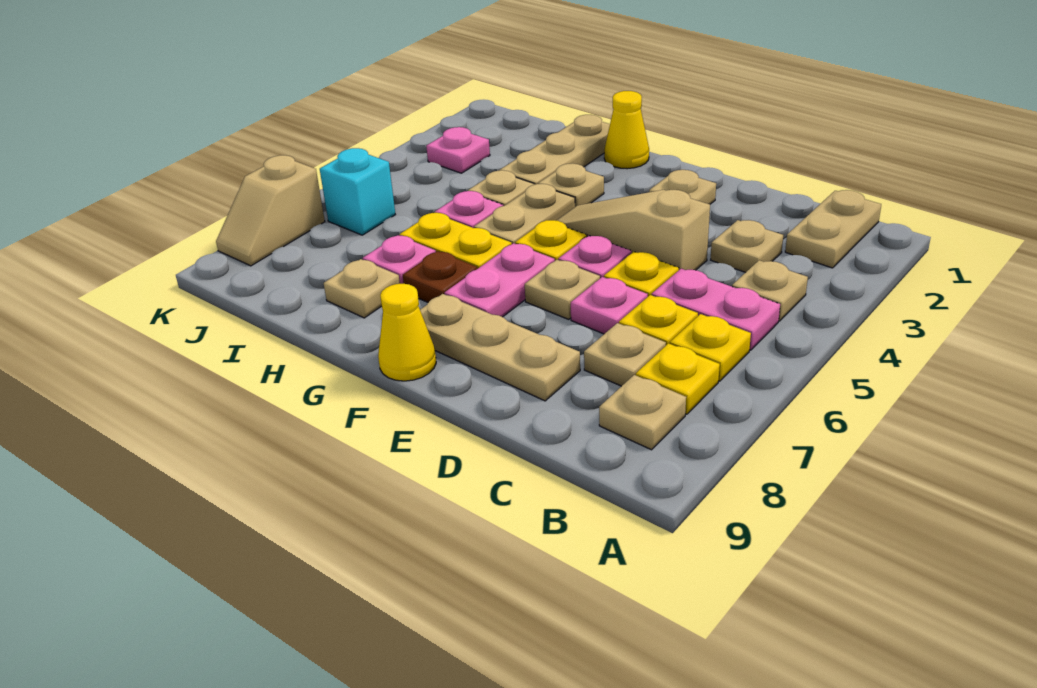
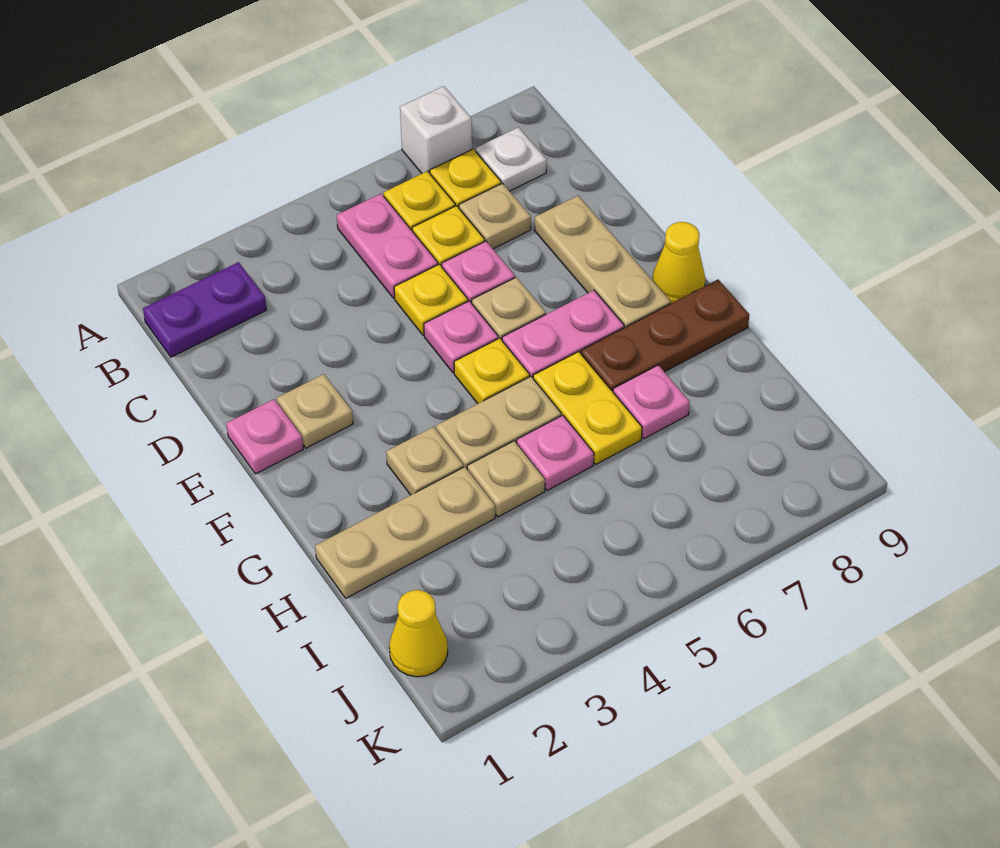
none -> white brick A7 level 1
tan plate B1:B2 level 1 -> purple plate B1:B2 level 1
tan plate B4 level 1 -> none
tan plate B8 level 1 -> white plate B8 level 1
tan plate C3 level 1 -> none
tan slope D4:F4 level 1 top D -> none
yellow cone G1 level 1 -> yellow cone J1 level 1
brown plate G7 level 1 -> brown plate G7:G9 level 1
tan plate H8 level 1 -> none
pink plate J3 level 1 -> pink plate E1 level 1
cyan brick J6 level 1 -> none
tan slope K7:K8 level 1 top 7 -> none

